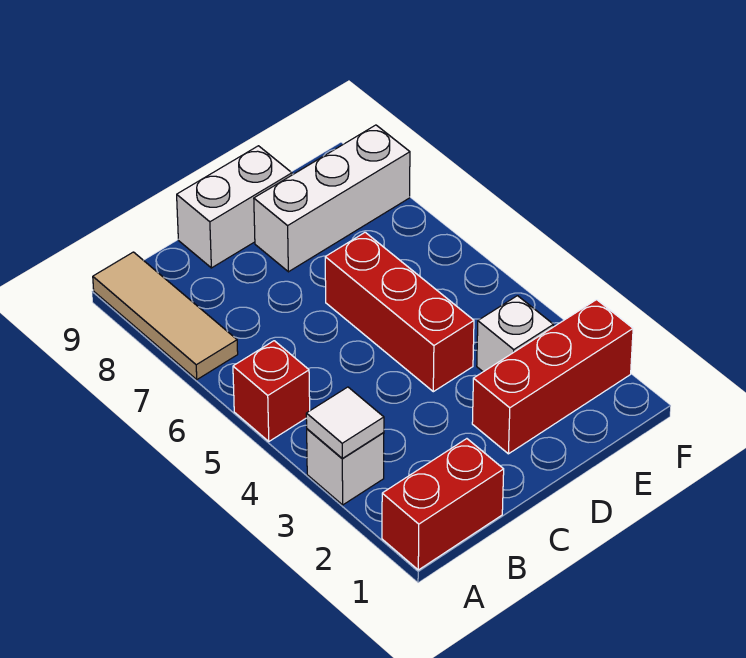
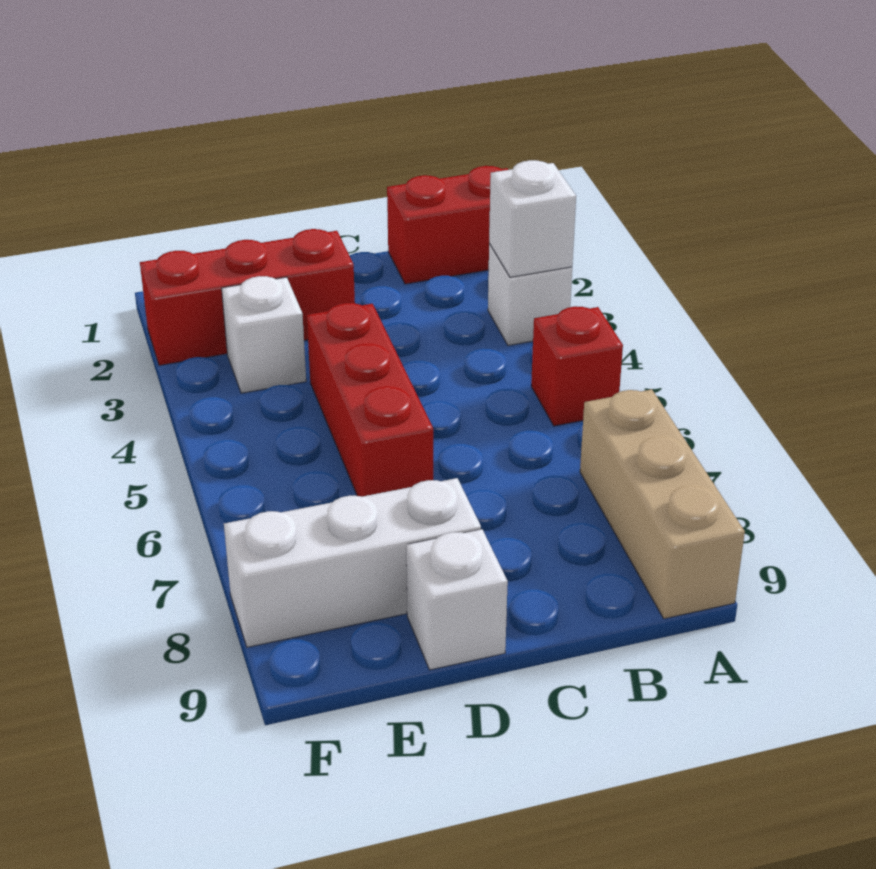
white tile A3 level 2 -> white brick A3 level 2
tan tile A7:A9 level 1 -> tan brick A7:A9 level 1
white brick C9:D9 level 1 -> white brick D9 level 1

